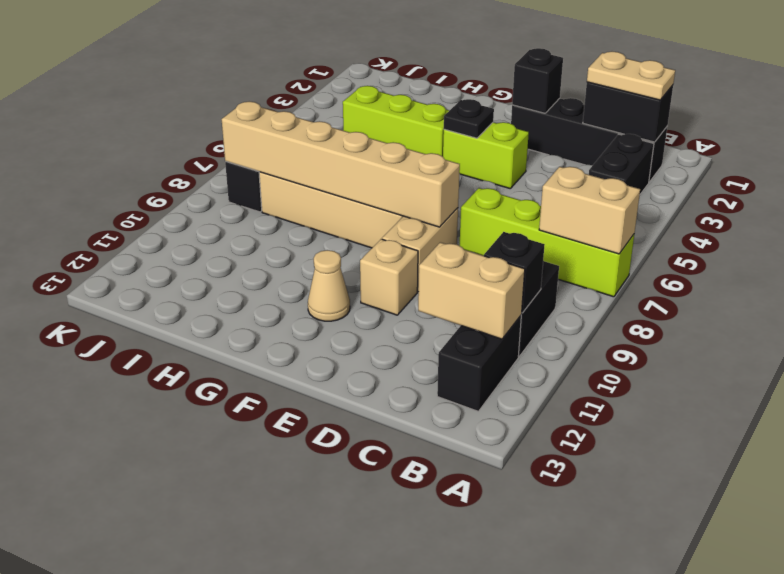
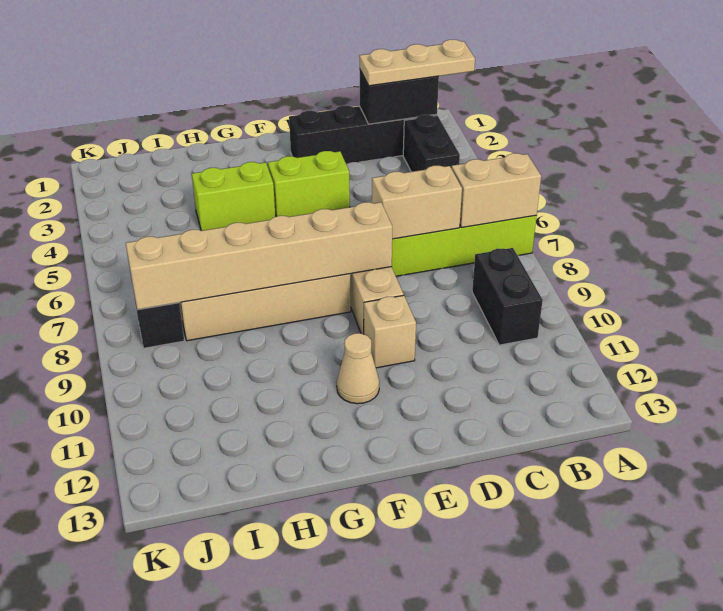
tan plate B2:C2 level 3 -> tan plate A2:C2 level 3
black brick B10 level 2 -> none
black brick B11:B12 level 1 -> none
tan brick B11:C11 level 2 -> tan brick C7:D7 level 2
black brick E2 level 2 -> none
black plate F4 level 2 -> none
lime brick G4:I4 level 1 -> lime brick G4:H4 level 1

